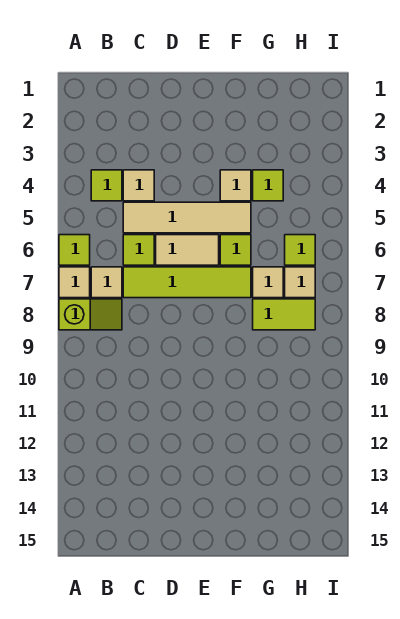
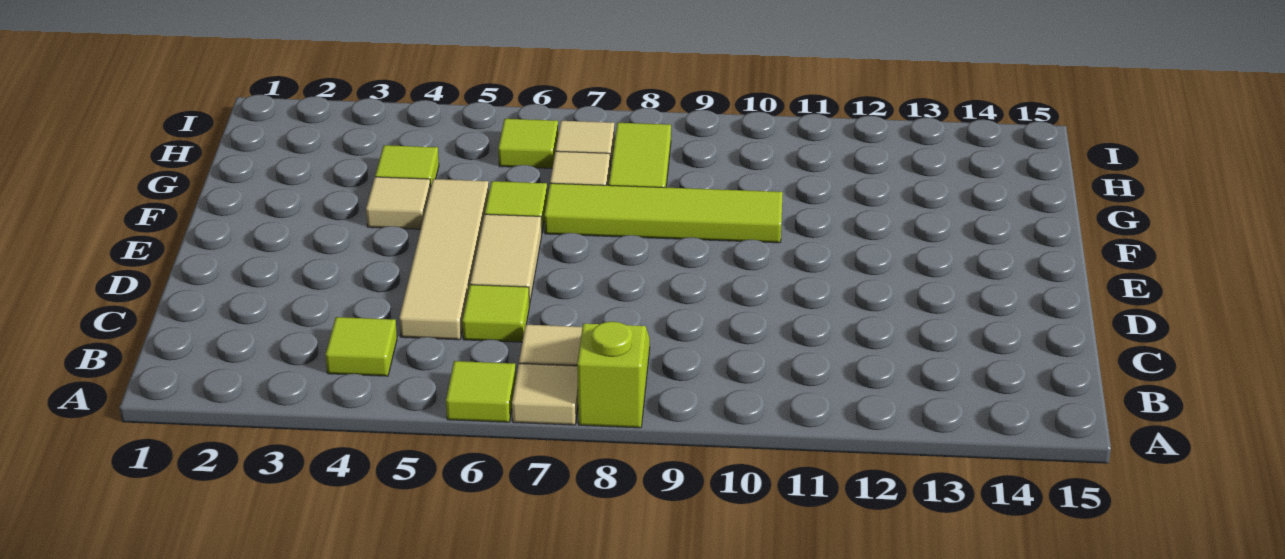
tan tile C4 level 1 -> none
lime tile C7:F7 level 1 -> lime tile F7:F10 level 1

